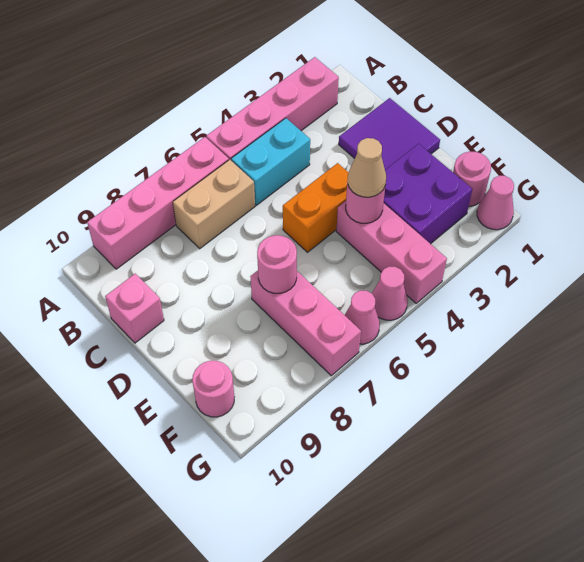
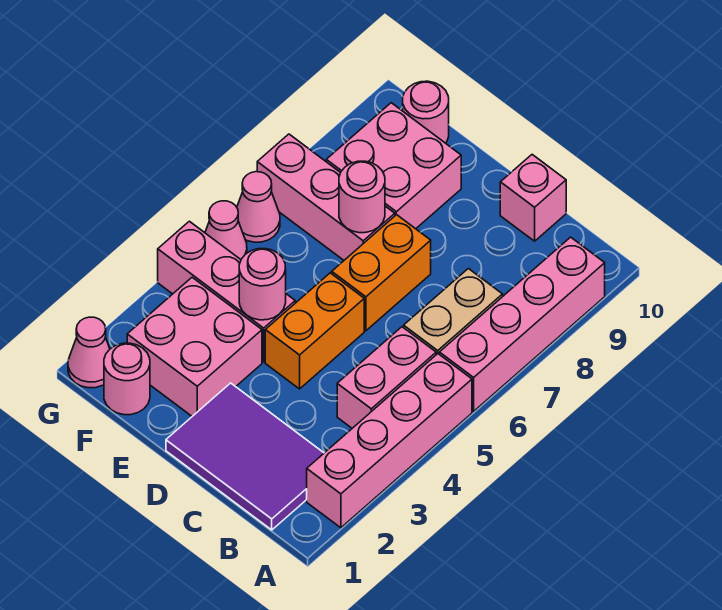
cyan brick B4:B5 level 1 -> pink brick B4:B5 level 1
purple tile C1:D2 level 1 -> purple tile B1:D2 level 1
none -> orange brick D6:D7 level 1
purple brick E2:F3 level 1 -> pink brick E2:F3 level 1
tan cone E4 level 3 -> none
none -> pink brick E8:F9 level 1

